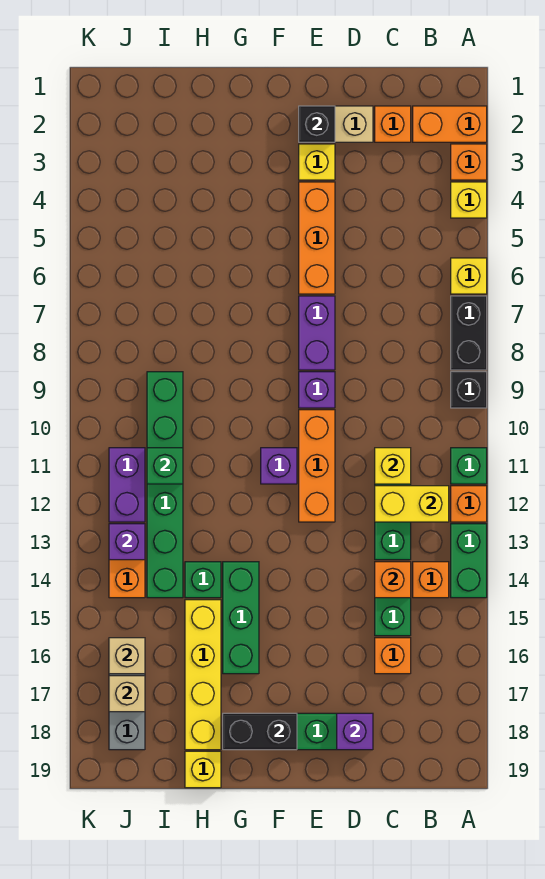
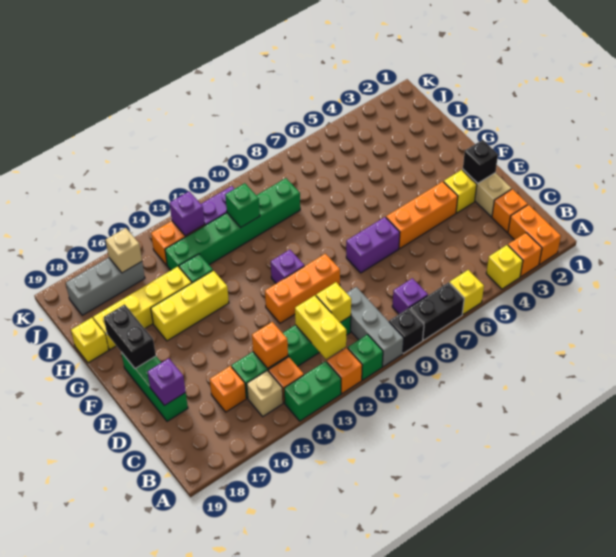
none -> grey brick A10:C10 level 1
purple brick E9 level 1 -> purple brick B8 level 1
green brick G14:G16 level 1 -> yellow brick G14:G16 level 1
tan brick J17 level 2 -> tan brick B15 level 1

